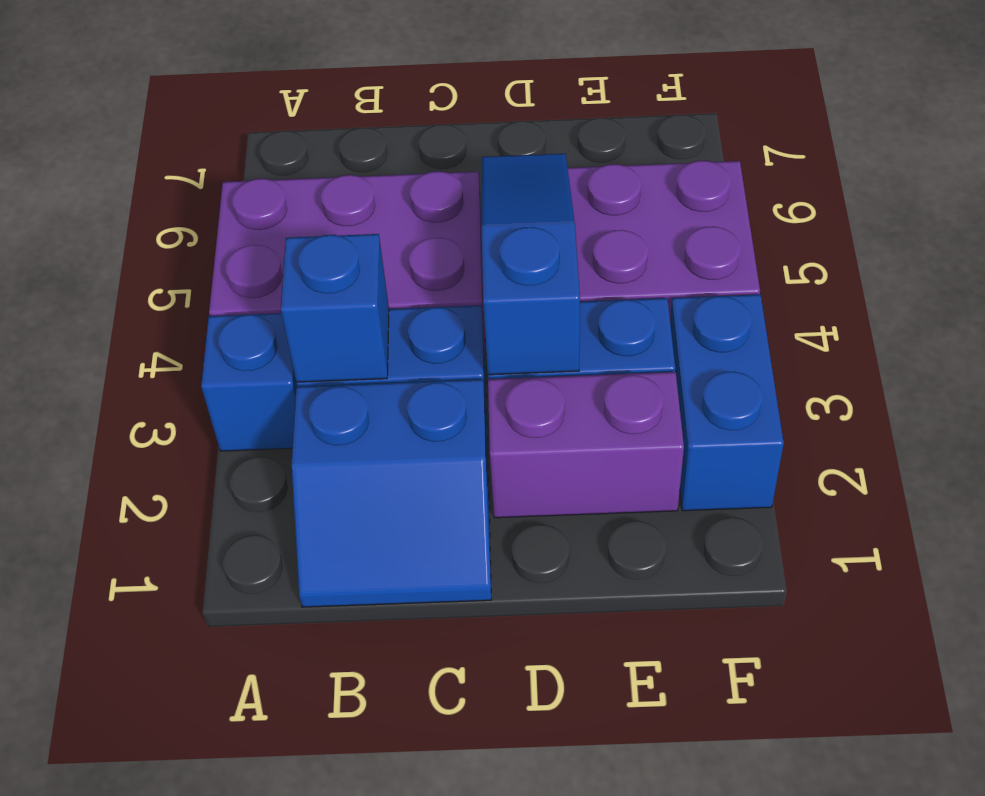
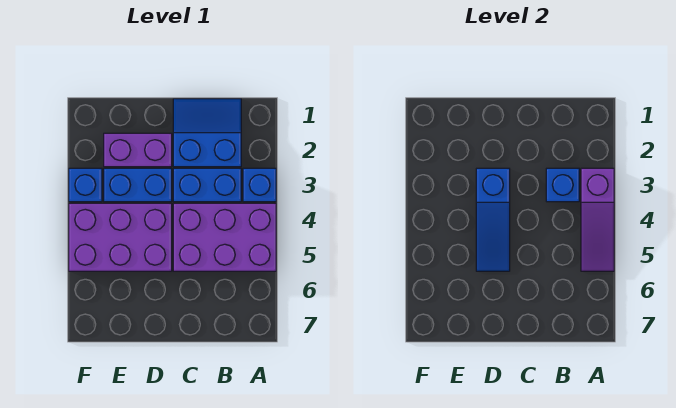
none -> purple slope A3:A5 level 2 top 3
blue brick F2:F3 level 1 -> blue brick F3 level 1

